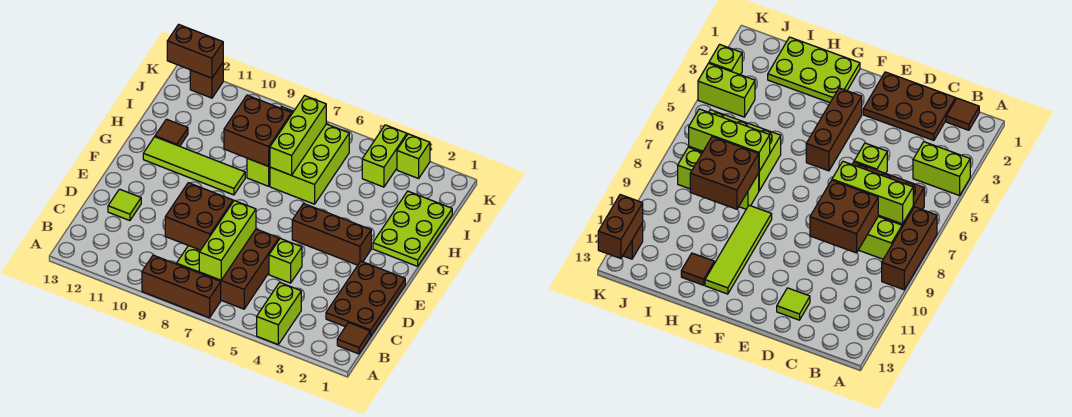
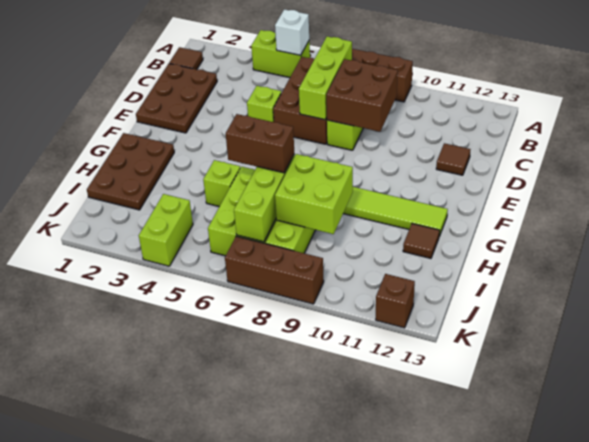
lime brick A4:B4 level 1 -> lime brick A4:A5 level 1
none -> white brick A5 level 2
lime tile D12 level 1 -> brown tile D12 level 1
brown brick F3:F5 level 1 -> brown brick K7:K9 level 1
lime plate G1:I2 level 1 -> brown plate G1:I2 level 1
brown brick H8:I9 level 2 -> lime brick H8:I9 level 2
lime brick K3 level 1 -> lime brick H5 level 1
brown brick K12:K13 level 2 -> brown brick H6:H7 level 3

